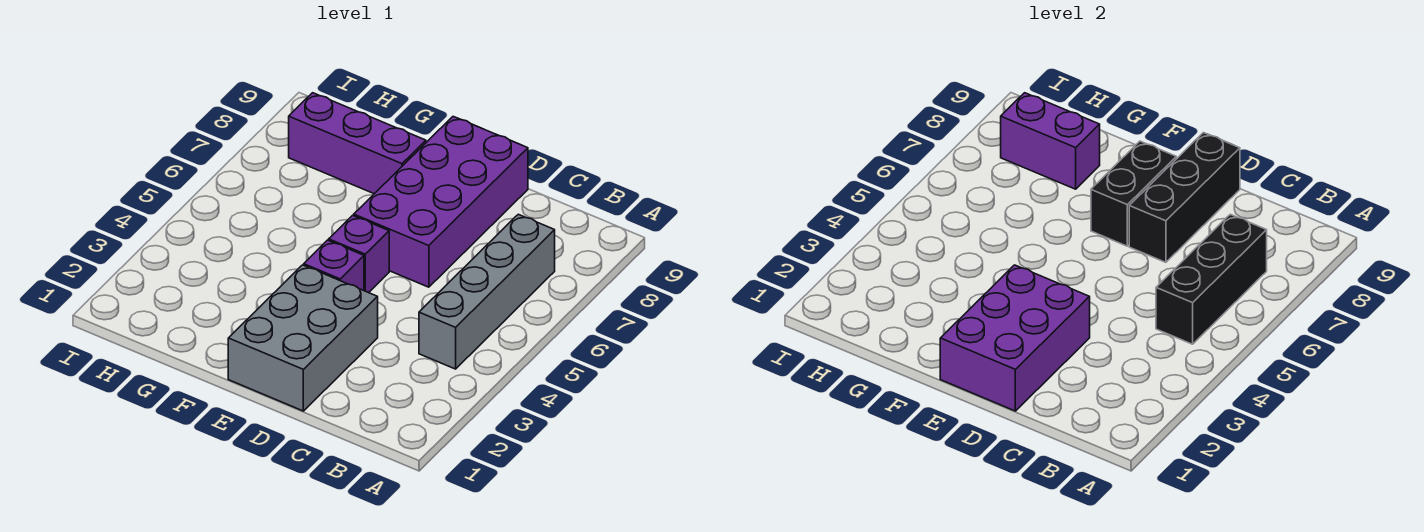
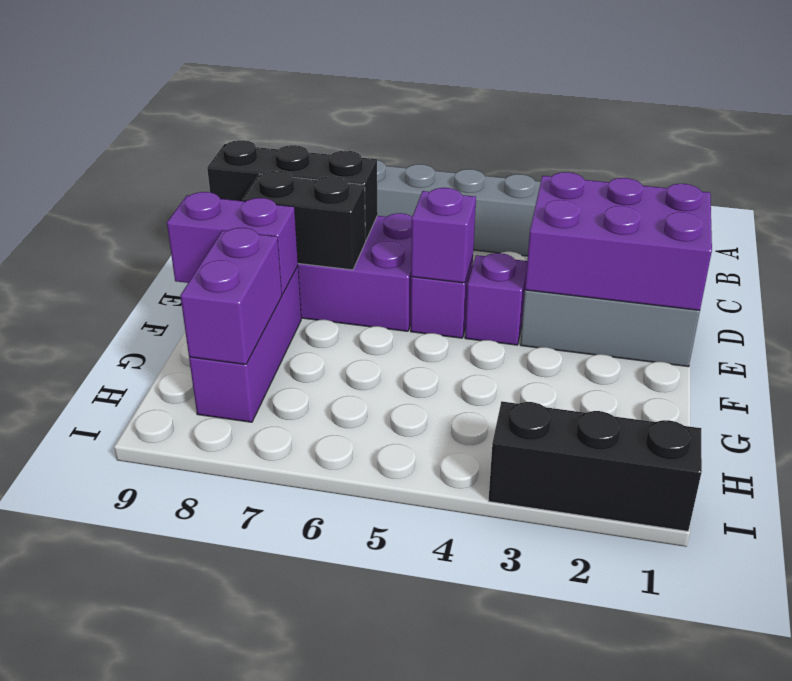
black brick B5:B7 level 2 -> black brick I1:I3 level 1
none -> purple brick E5 level 2
none -> purple brick F8:F9 level 2

